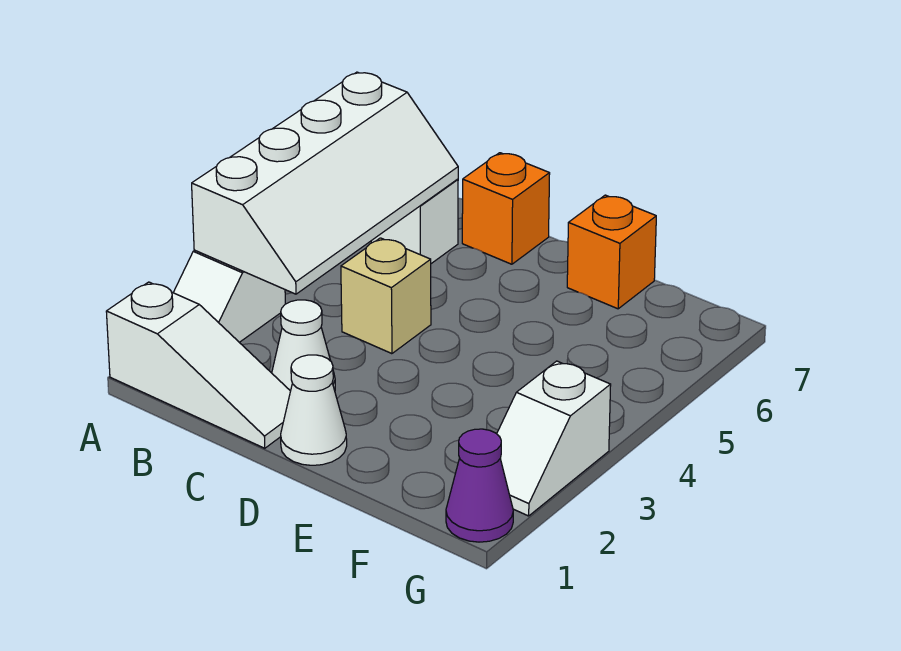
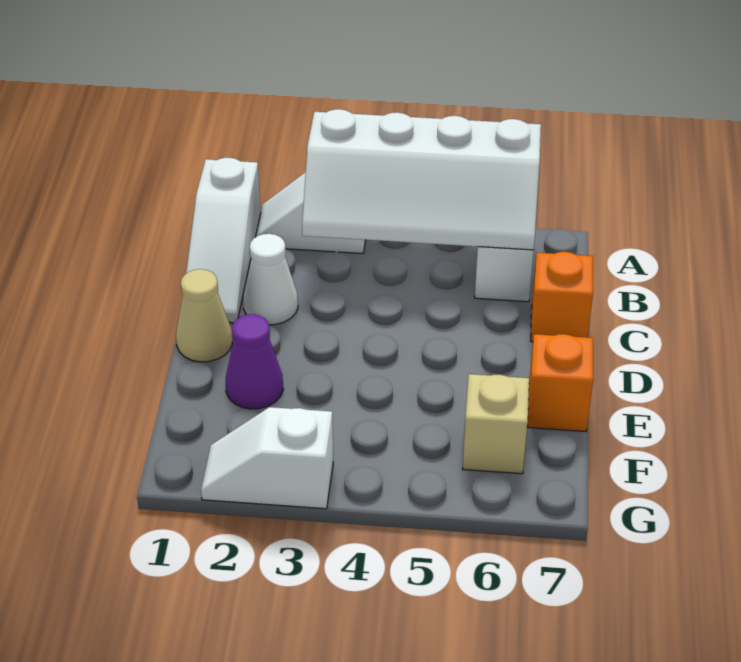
tan brick C4 level 1 -> tan brick F6 level 1
white cone D1 level 1 -> tan cone D1 level 1
purple cone G1 level 1 -> purple cone E2 level 1

